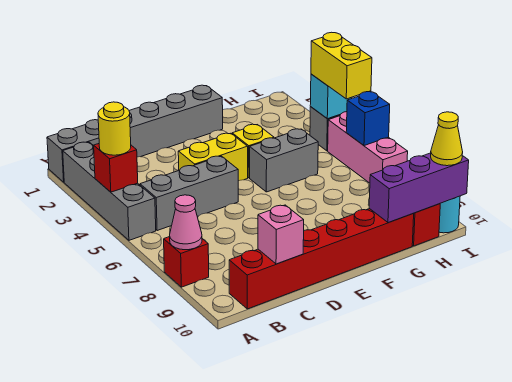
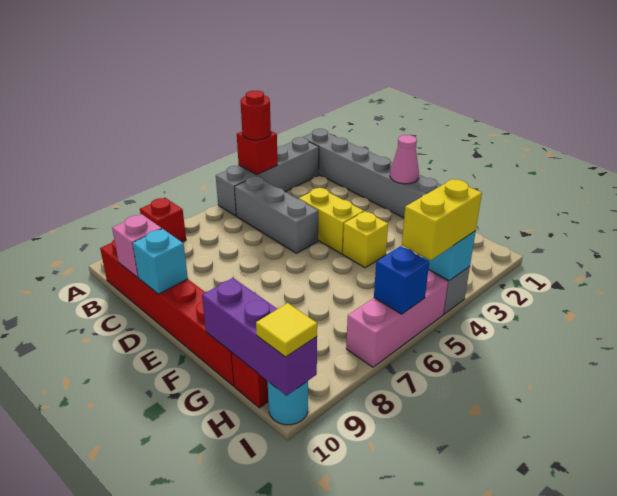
yellow round brick A4 level 3 -> red round brick A4 level 3
pink cone A8 level 2 -> pink cone E1 level 2
none -> cyan brick D10 level 2
grey brick F5:G5 level 1 -> none
yellow cone I10 level 3 -> yellow tile I10 level 3

